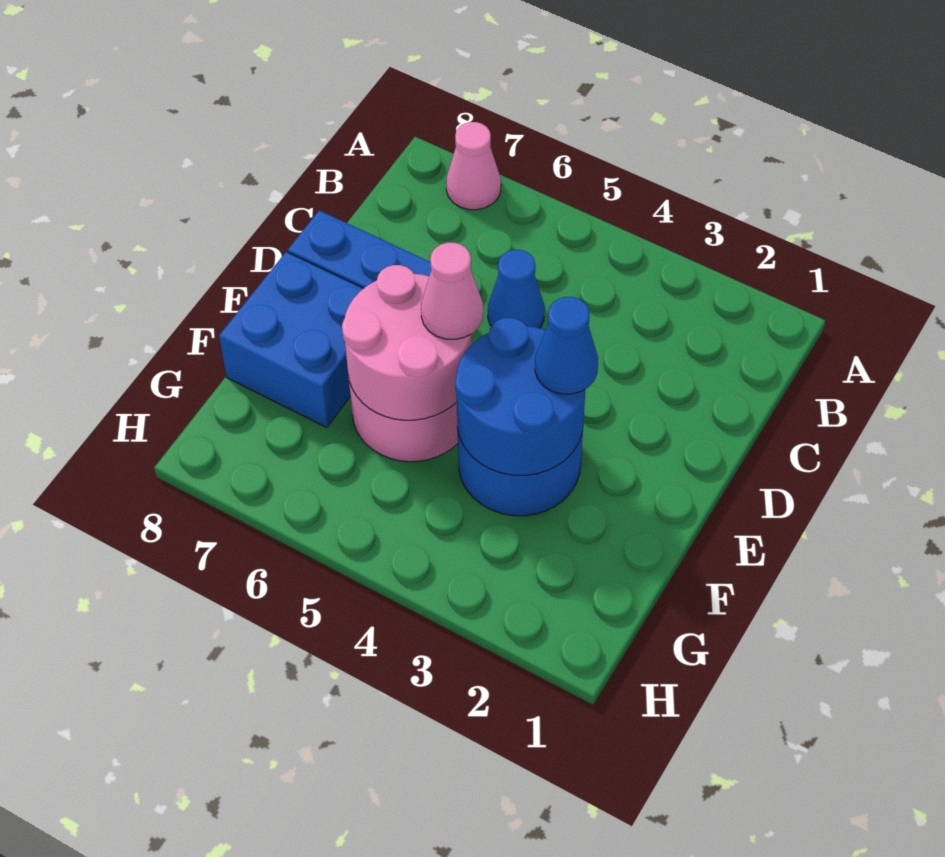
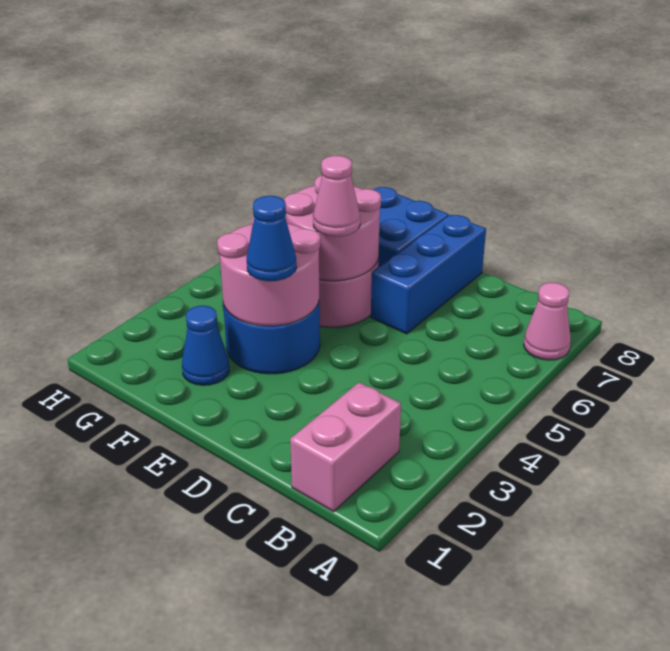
none -> pink brick B1:B2 level 1
blue cone C5 level 1 -> blue cone F2 level 1
blue round brick E3:F4 level 2 -> pink round brick E3:F4 level 2

